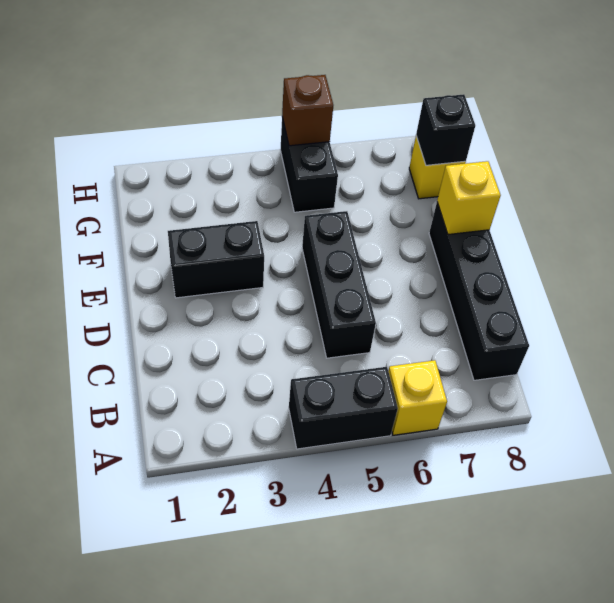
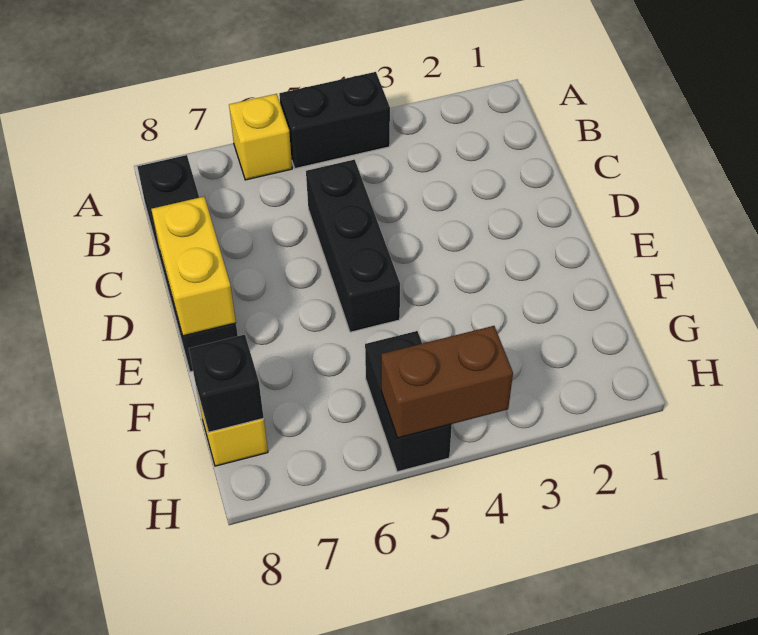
black brick E2:E3 level 1 -> none
yellow brick E8 level 2 -> yellow brick D8:E8 level 2
brown brick H5 level 2 -> brown brick H4:H5 level 2

